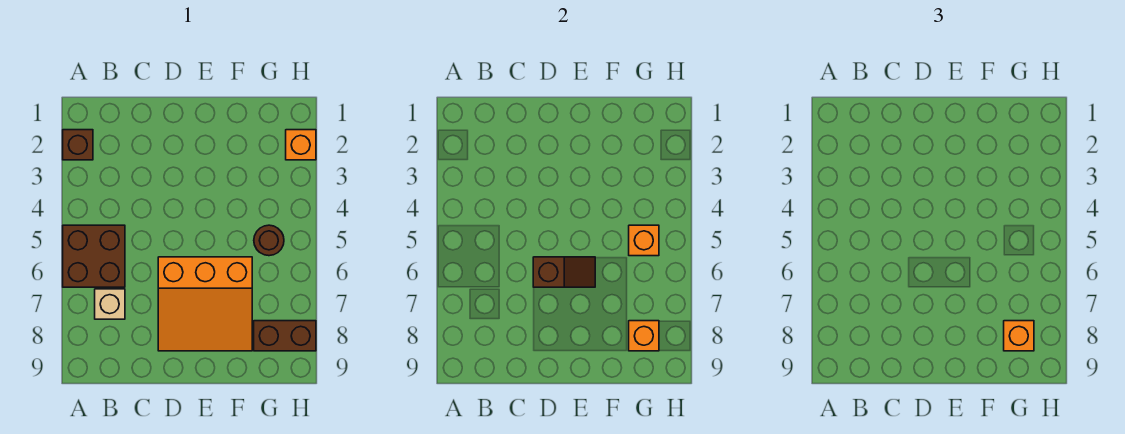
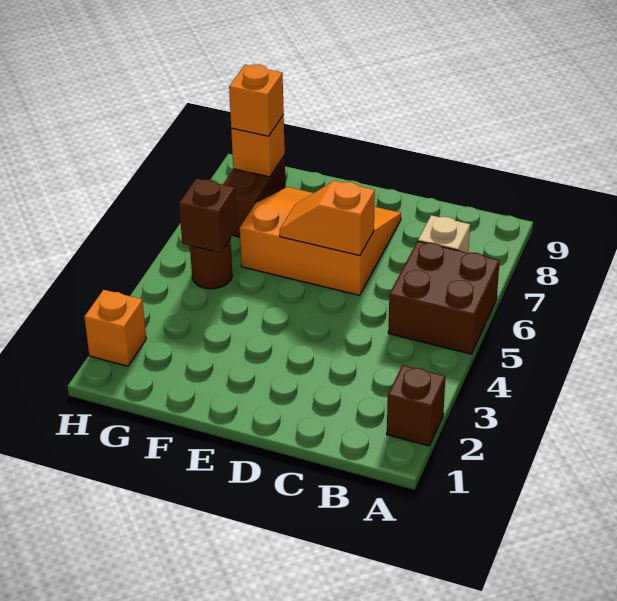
brown slope D6:E6 level 2 top D -> orange slope D6:E6 level 2 top D
orange brick G5 level 2 -> brown brick G5 level 2
brown brick G8:H8 level 1 -> brown brick G7:G8 level 1

